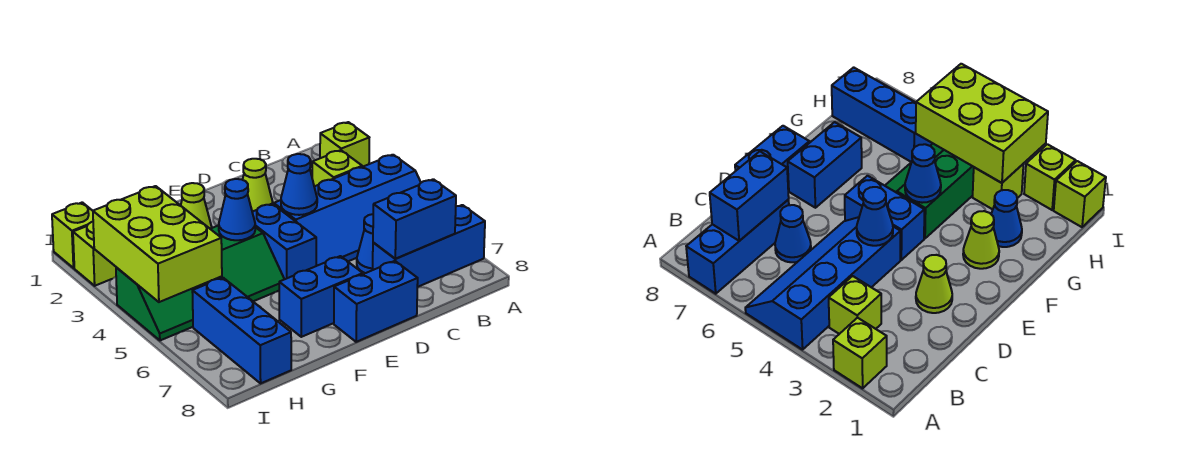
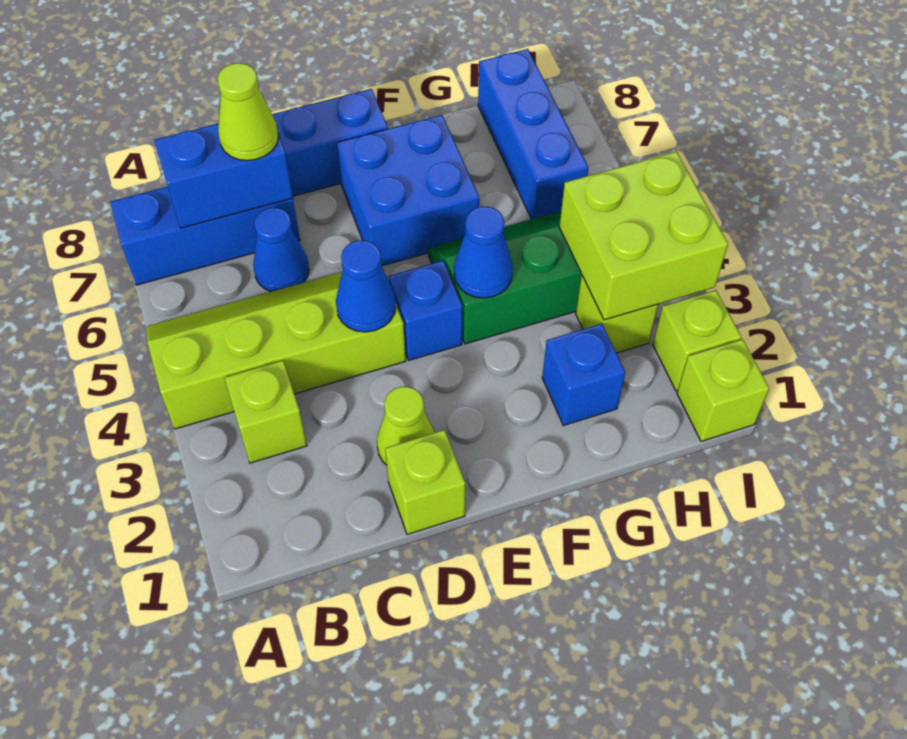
lime brick A2 level 1 -> lime brick D1 level 1
blue slope A4:D5 level 1 top 4 -> lime slope A4:D5 level 1 top 4
blue brick E4:E5 level 1 -> blue brick E4 level 1
blue brick E7:F7 level 1 -> blue brick E6:F7 level 1
lime cone F2 level 1 -> lime cone C7 level 3
blue cone G2 level 1 -> blue brick G2 level 1
lime brick H3:I5 level 2 -> lime brick H3:I4 level 2

